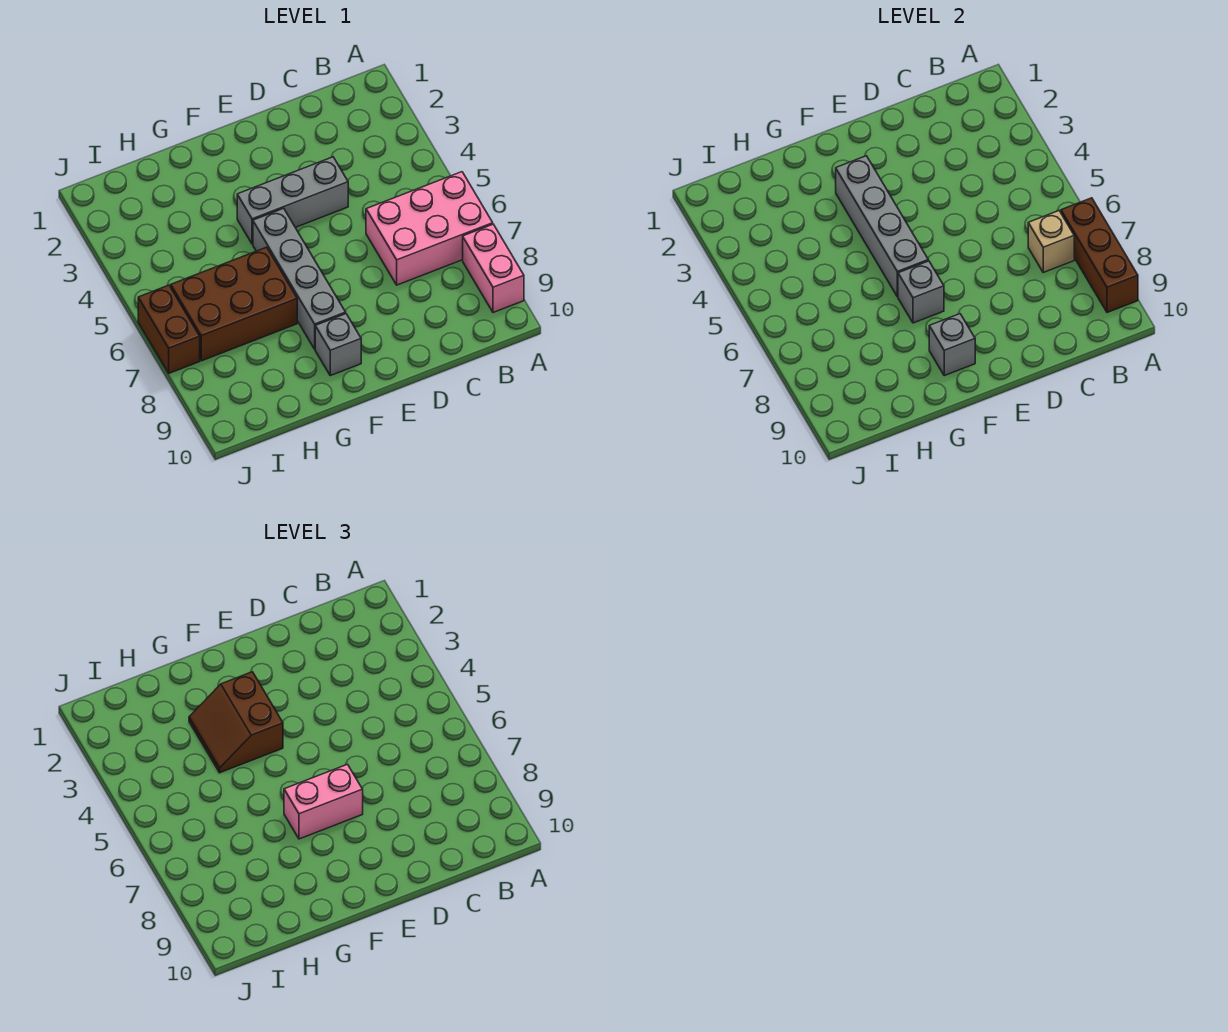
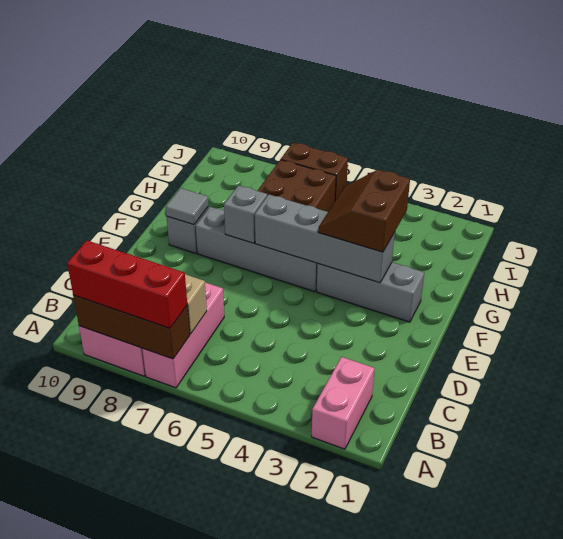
pink brick A6:C7 level 1 -> pink brick A7:C7 level 1
none -> red brick A7:A9 level 3
grey brick D4:F4 level 1 -> grey brick F2:F4 level 1
pink brick E7:F7 level 3 -> pink brick A2:B2 level 1
brown slope F3:G4 level 3 top F -> brown slope F3:G4 level 3 top 3
grey brick F9 level 2 -> grey tile F9 level 2

